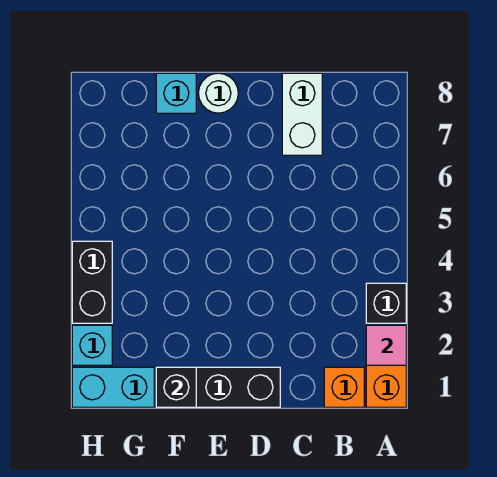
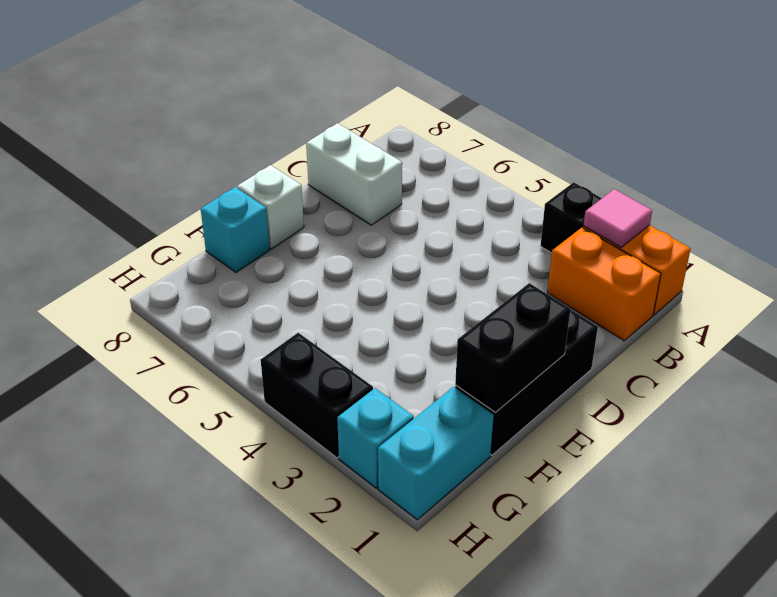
orange brick B1 level 1 -> orange brick B1:B2 level 1
white round brick E8 level 1 -> white brick E8 level 1
black brick F1 level 2 -> black brick E1:F1 level 2

